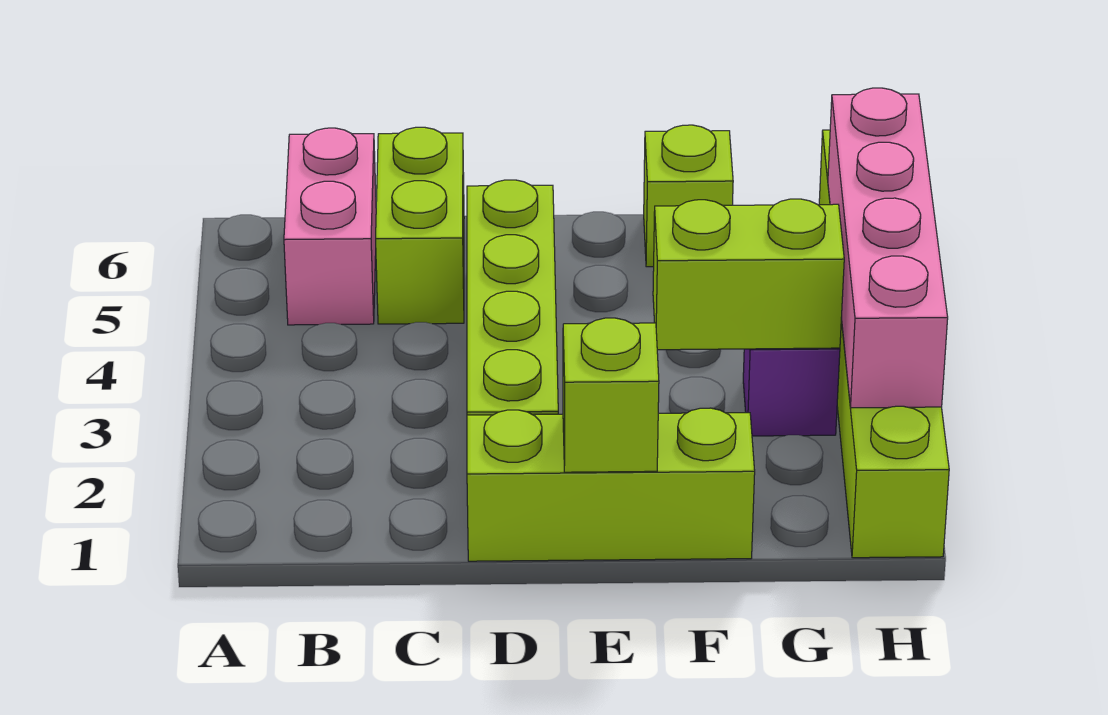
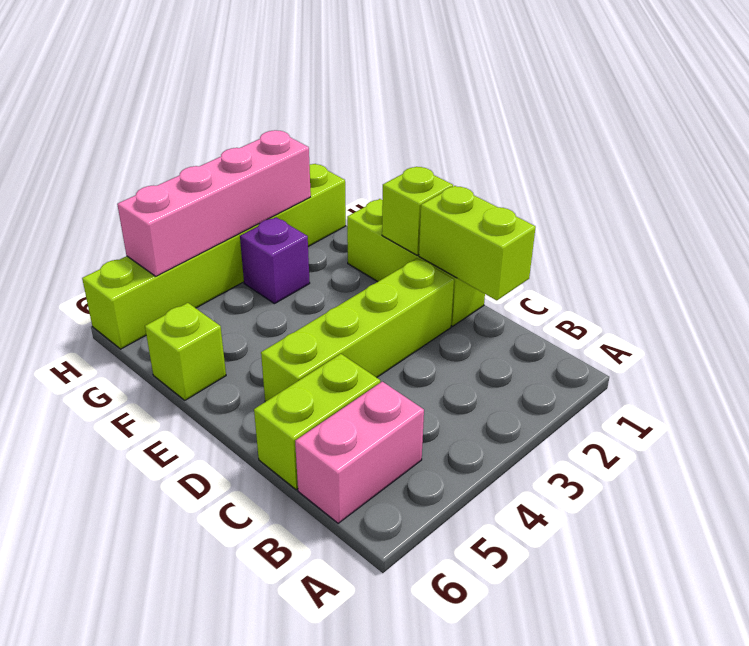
lime brick F3:G3 level 2 -> lime brick C1:D1 level 2

